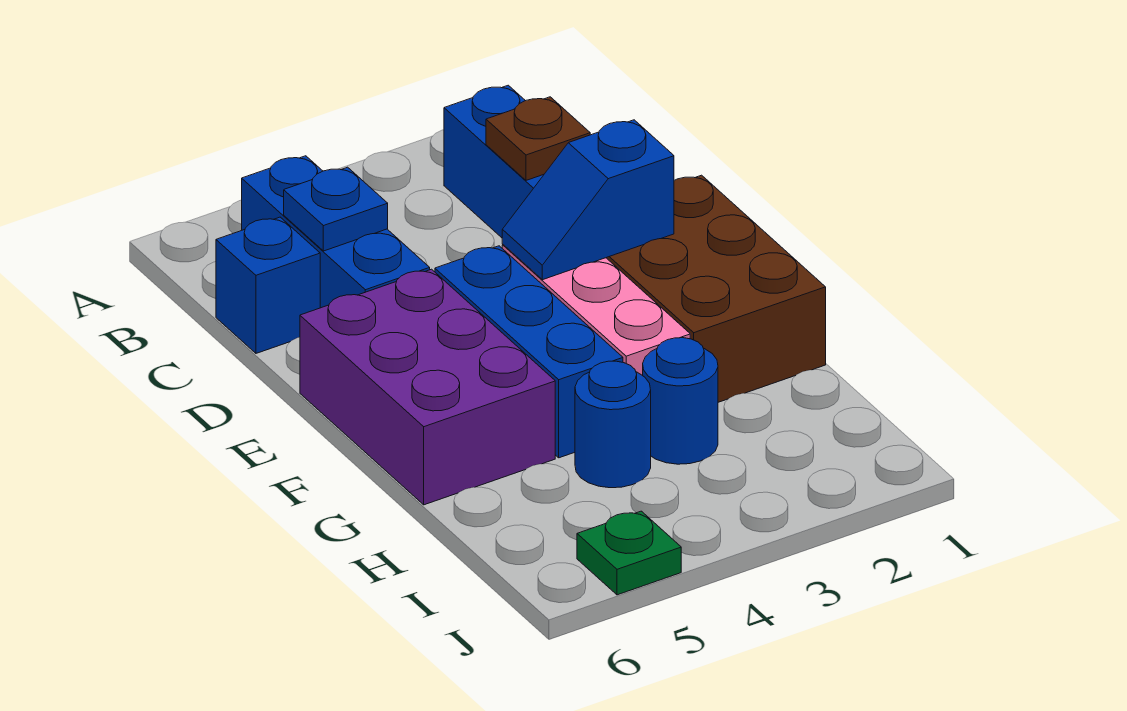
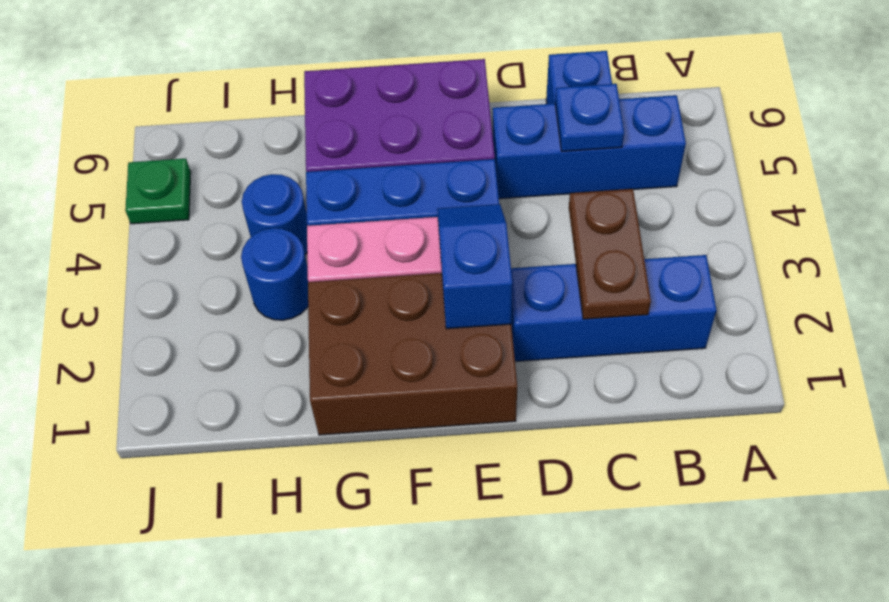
brown plate C2 level 2 -> brown plate C2:C3 level 2

